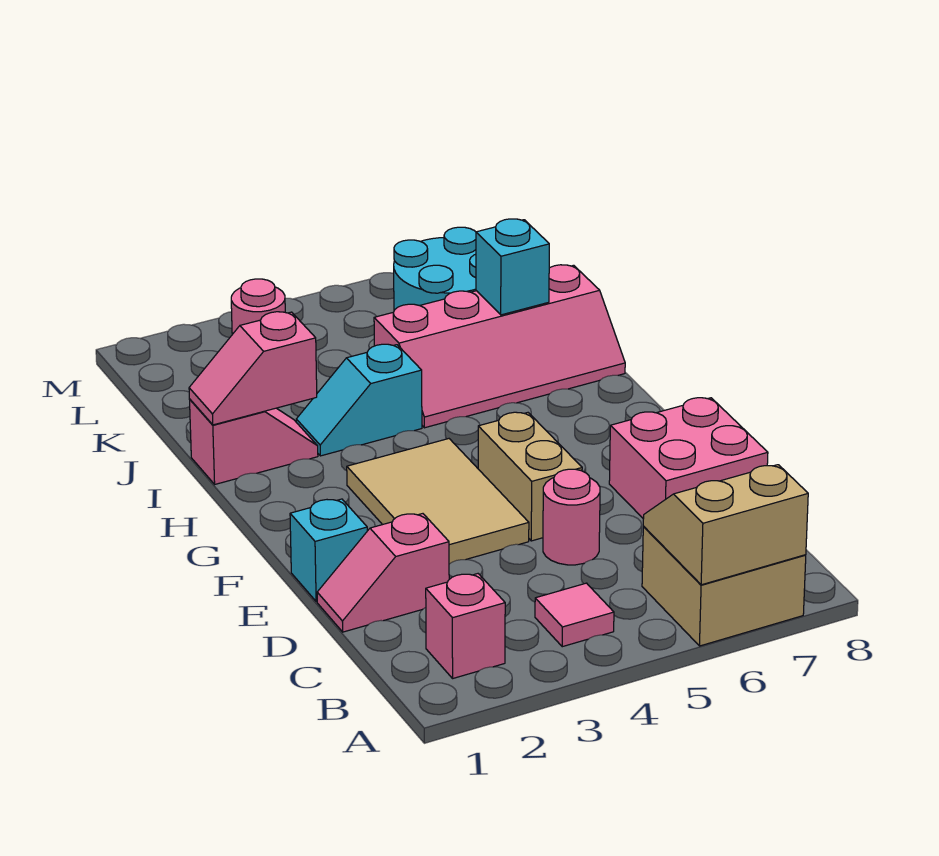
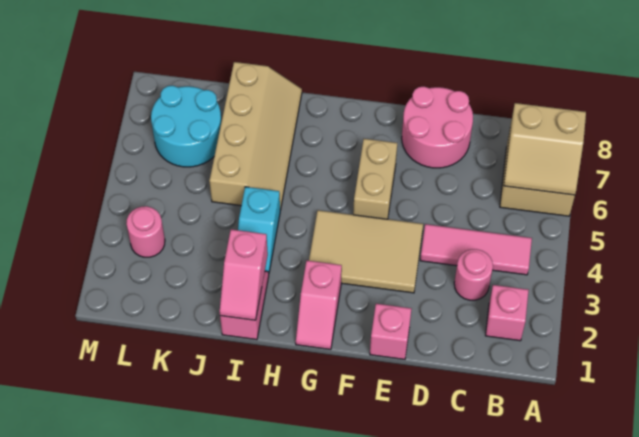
tan slope A6:B7 level 2 top A -> tan slope A6:B7 level 2 top 7
pink tile B4 level 1 -> pink tile B4:D4 level 1
pink slope D1:D2 level 1 top 2 -> pink slope G1:G2 level 1 top 2
pink round brick D5 level 1 -> pink round brick C3 level 1
pink brick D7:E8 level 1 -> pink round brick D7:E8 level 1
cyan brick E1 level 1 -> pink brick E1 level 1
tan brick E5:F5 level 1 -> tan brick F5:F6 level 1
pink slope I5:J8 level 1 top J -> tan slope I5:J8 level 1 top J
cyan brick J7 level 2 -> none

